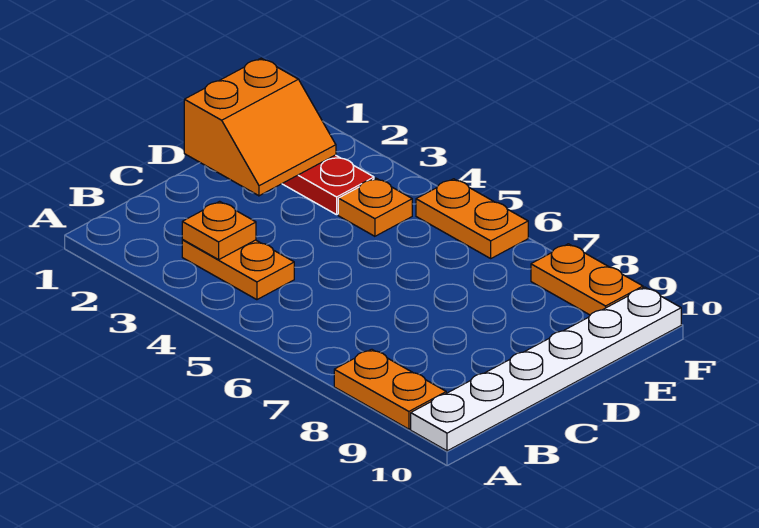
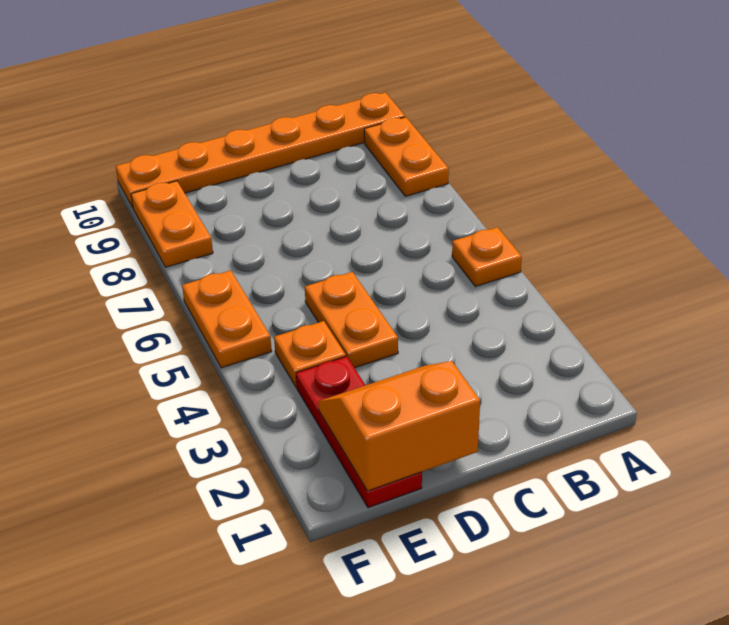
white plate A10:F10 level 1 -> orange plate A10:F10 level 1
orange plate B3:B4 level 1 -> orange plate D4:D5 level 1
orange plate B3 level 2 -> orange plate A5 level 1

